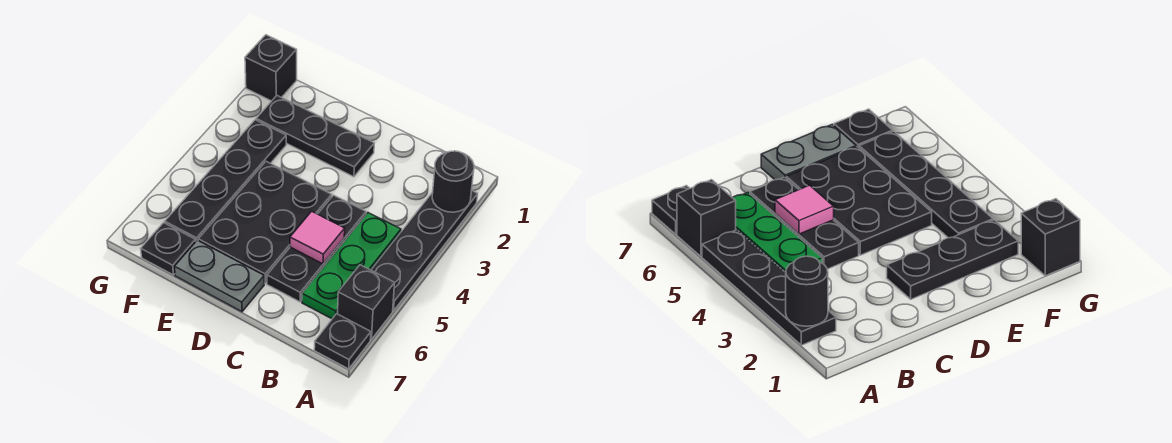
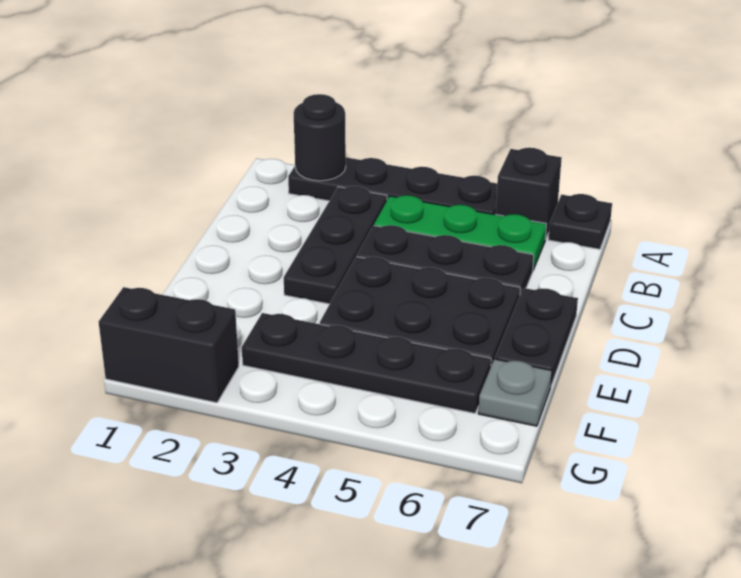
pink tile C5 level 2 -> none
black plate D2:F2 level 1 -> black plate B3:D3 level 1
grey plate D7:E7 level 1 -> black plate D7:E7 level 1
black plate F7 level 1 -> grey plate F7 level 1
black brick G1 level 1 -> black brick G1:G2 level 1

